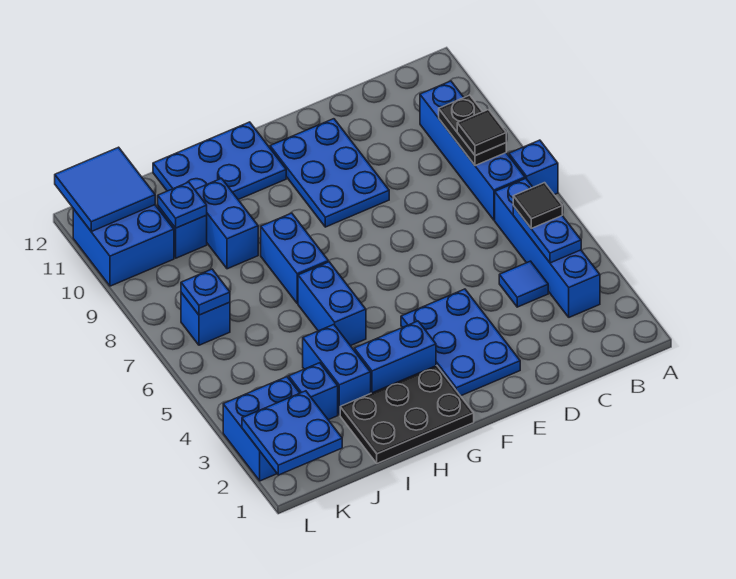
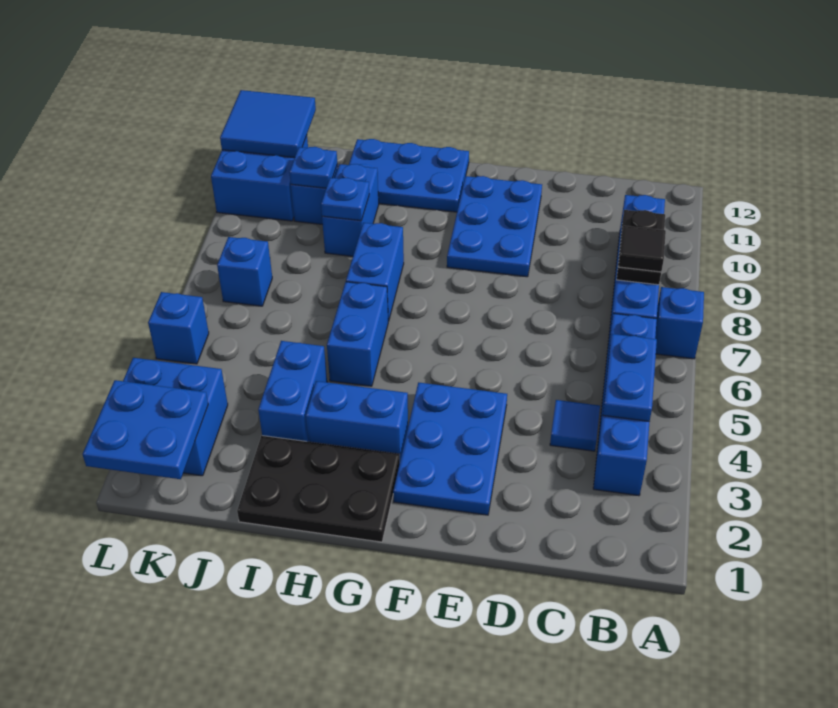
black tile B5 level 3 -> none
blue brick J3 level 1 -> blue brick L5 level 1
blue plate K7 level 2 -> blue plate I9 level 2

